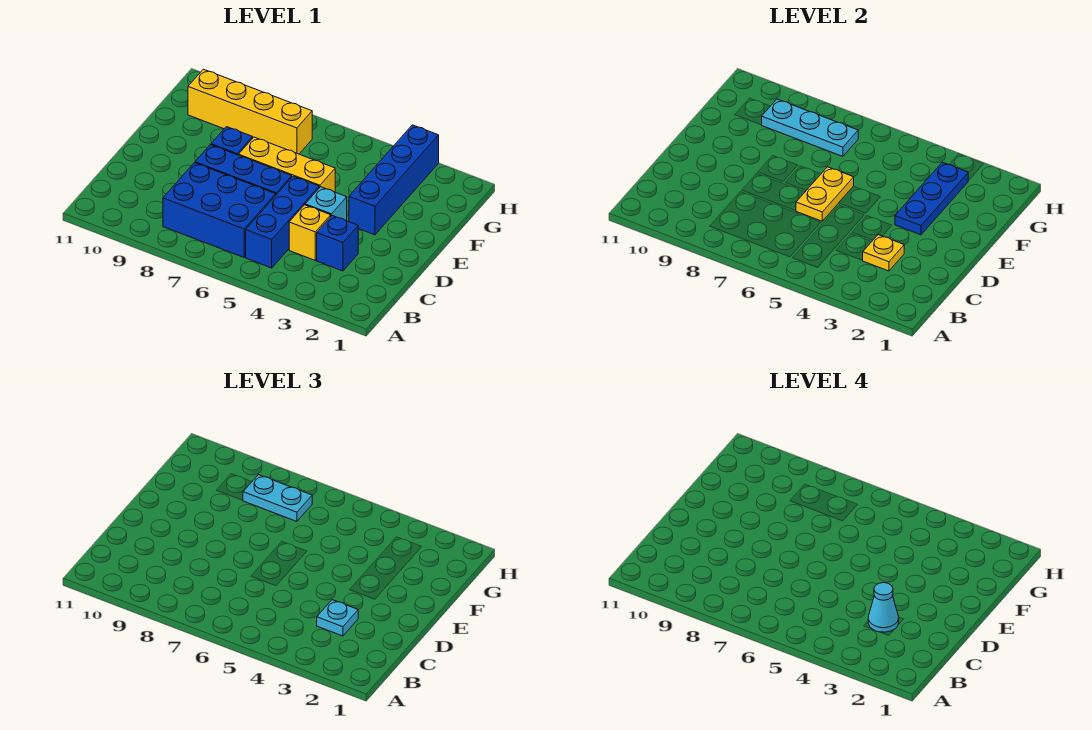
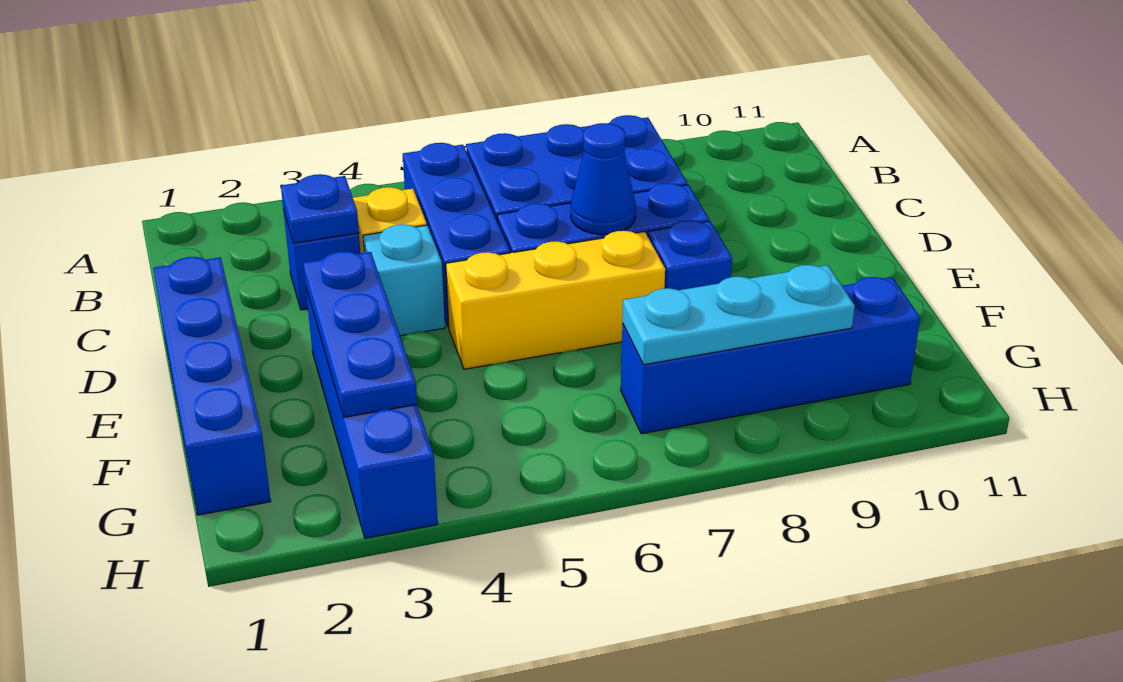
yellow plate C3 level 2 -> blue plate C3 level 2
cyan plate C3 level 3 -> none
cyan cone C3 level 4 -> none
none -> blue brick D1:G1 level 1
yellow plate D6:E6 level 2 -> none
none -> blue cone D7 level 2
yellow brick G7:G10 level 1 -> blue brick G7:G10 level 1
cyan plate G7:G8 level 3 -> none

